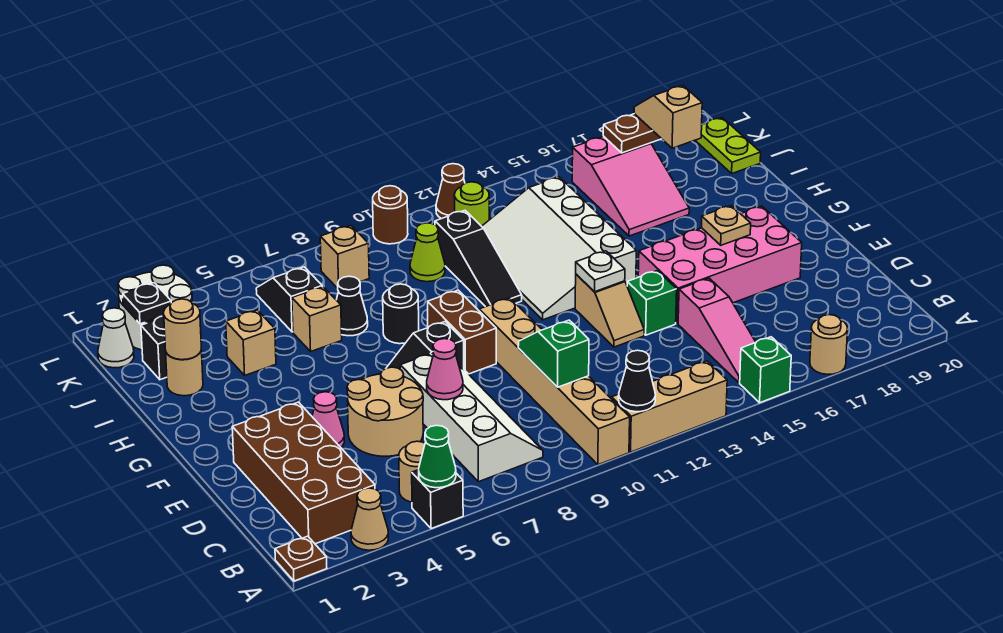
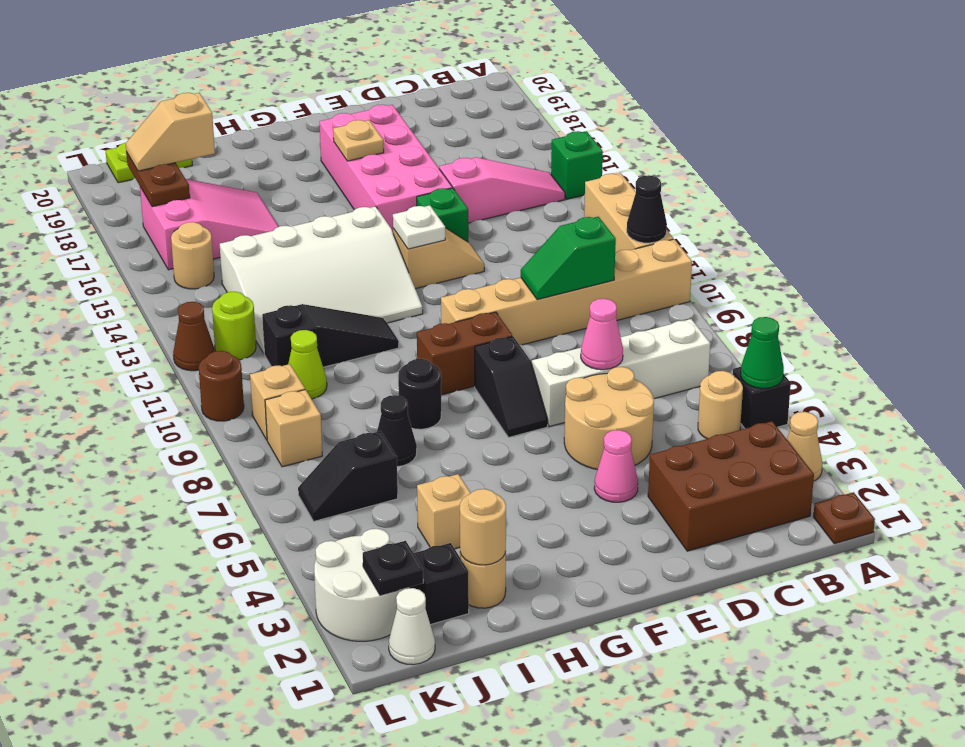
tan round brick A17 level 1 -> tan round brick K15 level 1
brown brick B2:E3 level 1 -> brown brick B2:D3 level 1
tan brick I6 level 1 -> tan brick K9 level 1

